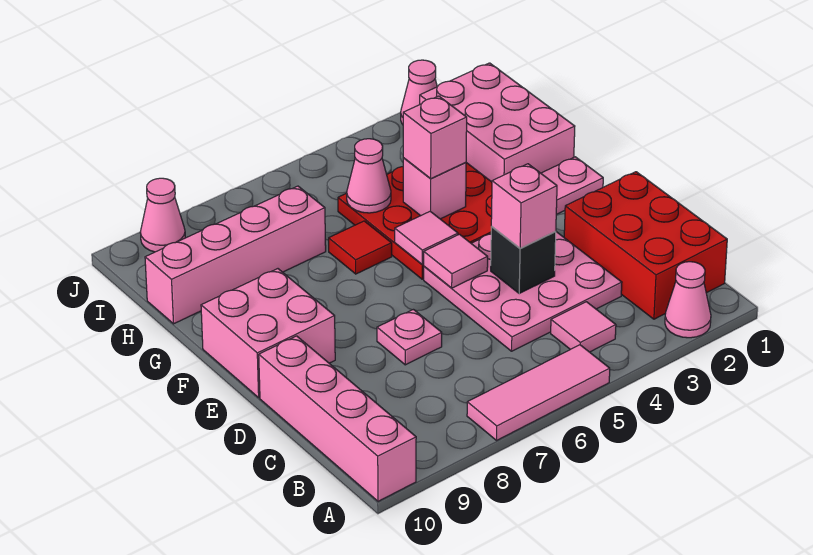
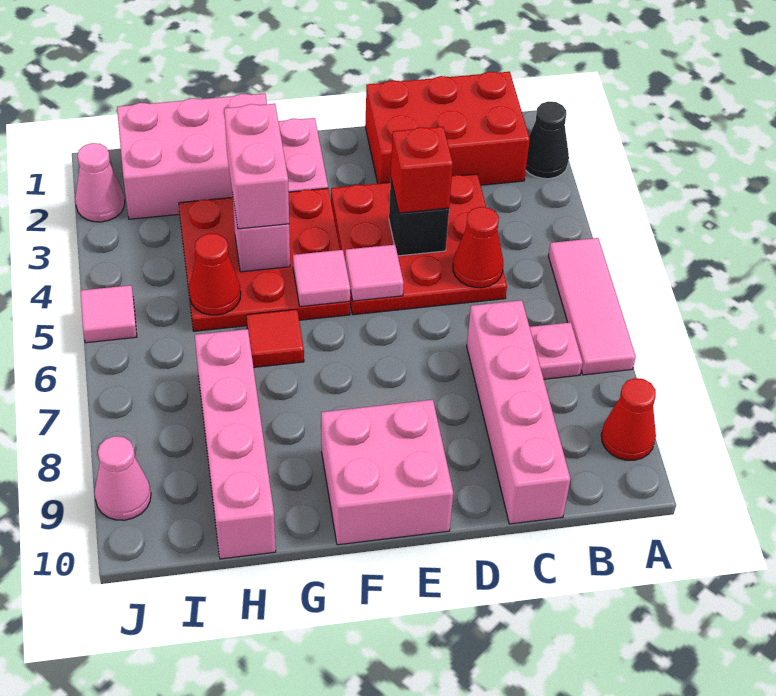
pink cone A2 level 1 -> black cone A2 level 1
none -> red cone A9 level 1
pink brick A10:D10 level 1 -> pink brick C7:C10 level 1
pink tile B4 level 1 -> pink tile J5 level 1
pink plate C3:E5 level 1 -> red plate C3:E5 level 1
none -> red cone C5 level 2
pink brick D4 level 3 -> red brick D4 level 3
pink plate D7 level 1 -> pink plate B7 level 1
pink brick G4 level 3 -> pink brick G3:G4 level 3
pink cone H5 level 2 -> red cone H5 level 2

